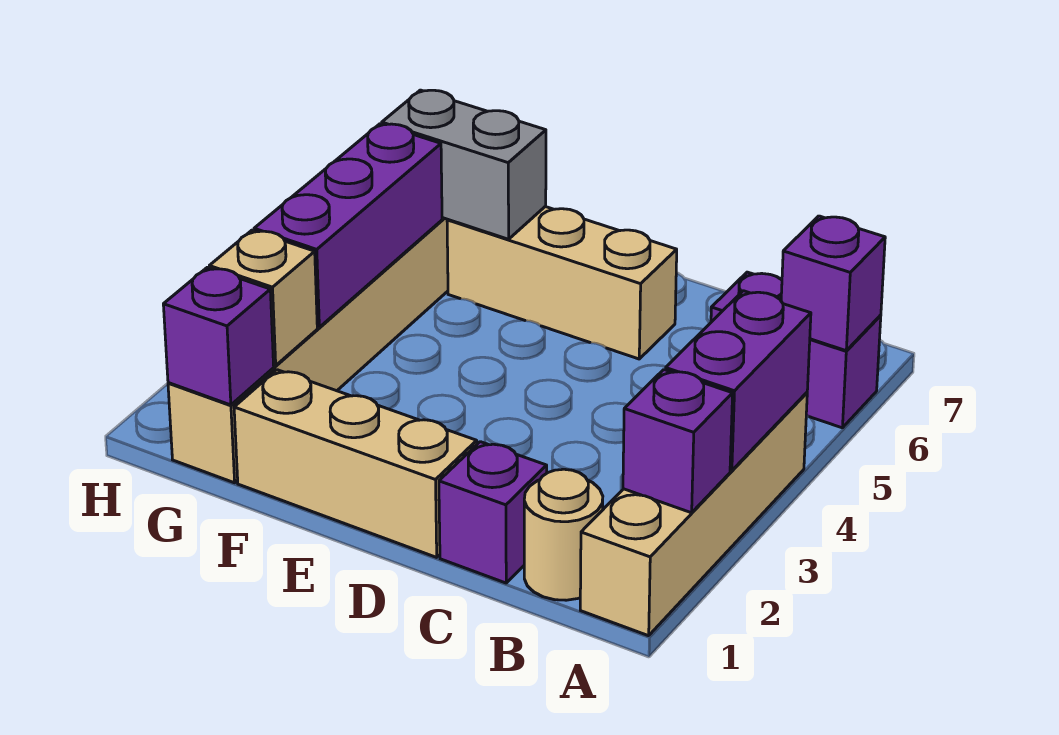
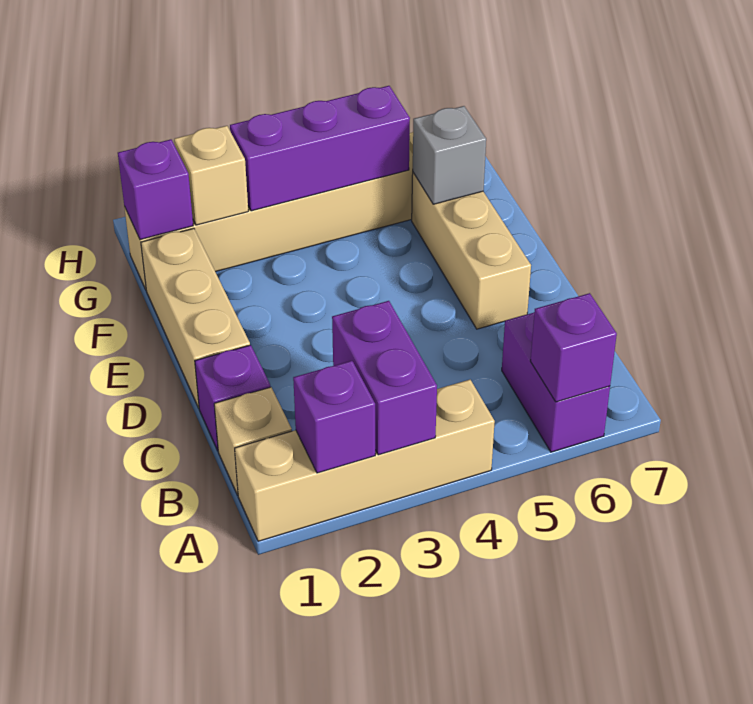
purple brick A3:A4 level 2 -> purple brick A3:B3 level 2
tan round brick B1 level 1 -> tan brick B1 level 1
grey brick F6:G6 level 2 -> grey brick F6 level 2

